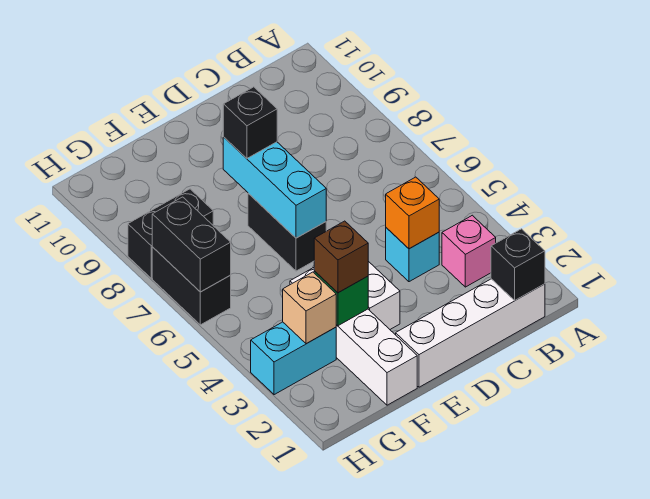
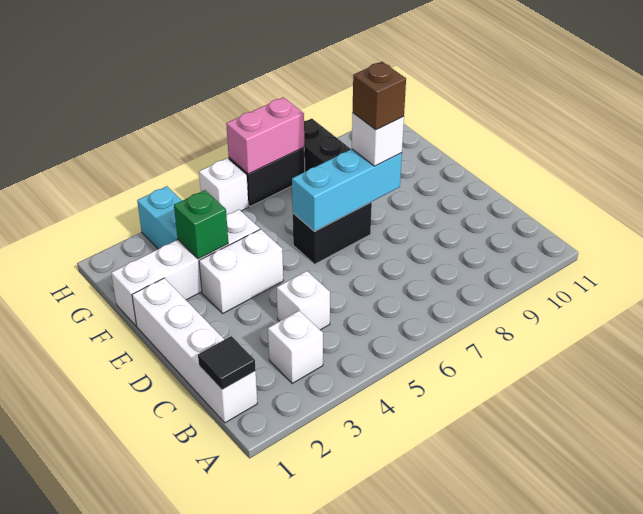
black brick B1 level 2 -> black tile B1 level 2
pink brick B3 level 1 -> white brick B3 level 1
cyan brick C4 level 1 -> white brick C4 level 1
orange brick C4 level 2 -> none
black brick E8 level 3 -> white brick E8 level 3
brown brick F3 level 3 -> brown brick E8 level 4
tan brick G3 level 2 -> none
none -> white brick H5 level 1
black brick H6:H7 level 2 -> pink brick H6:H7 level 2

